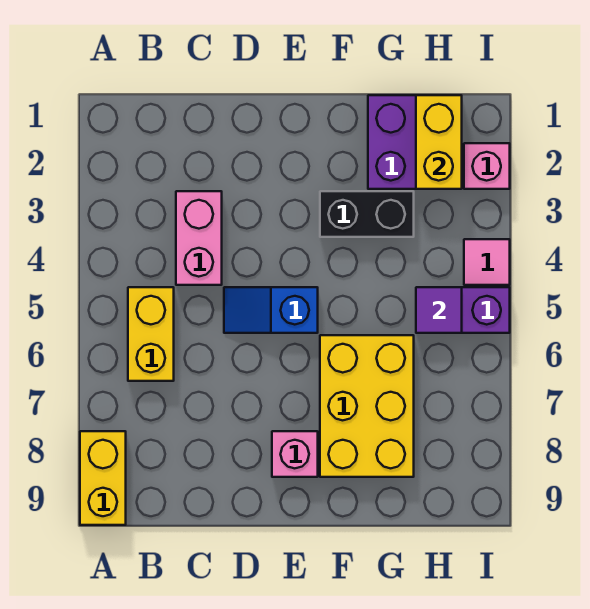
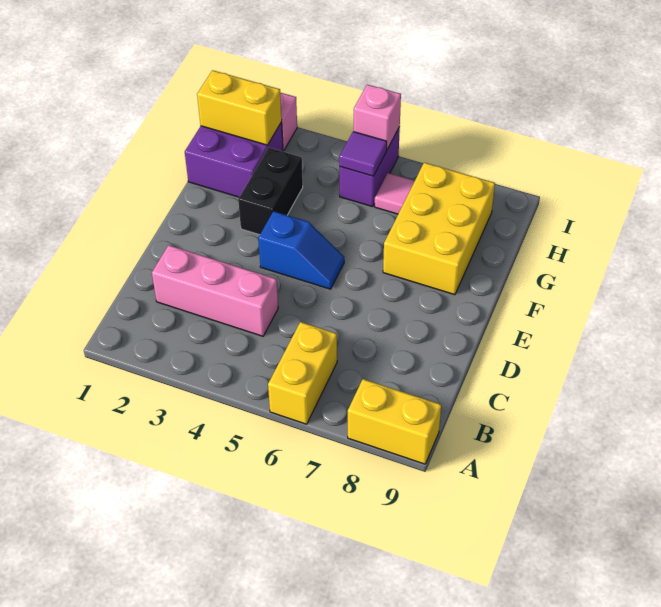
yellow brick B5:B6 level 1 -> yellow brick A6:B6 level 1
pink brick C3:C4 level 1 -> pink brick C2:C4 level 1
blue slope D5:E5 level 1 top E -> blue slope E4:E5 level 1 top 4
pink brick E8 level 1 -> pink brick I5 level 2
yellow brick F6:G8 level 1 -> yellow brick F7:H8 level 1
pink tile I4 level 1 -> pink tile H6 level 1

